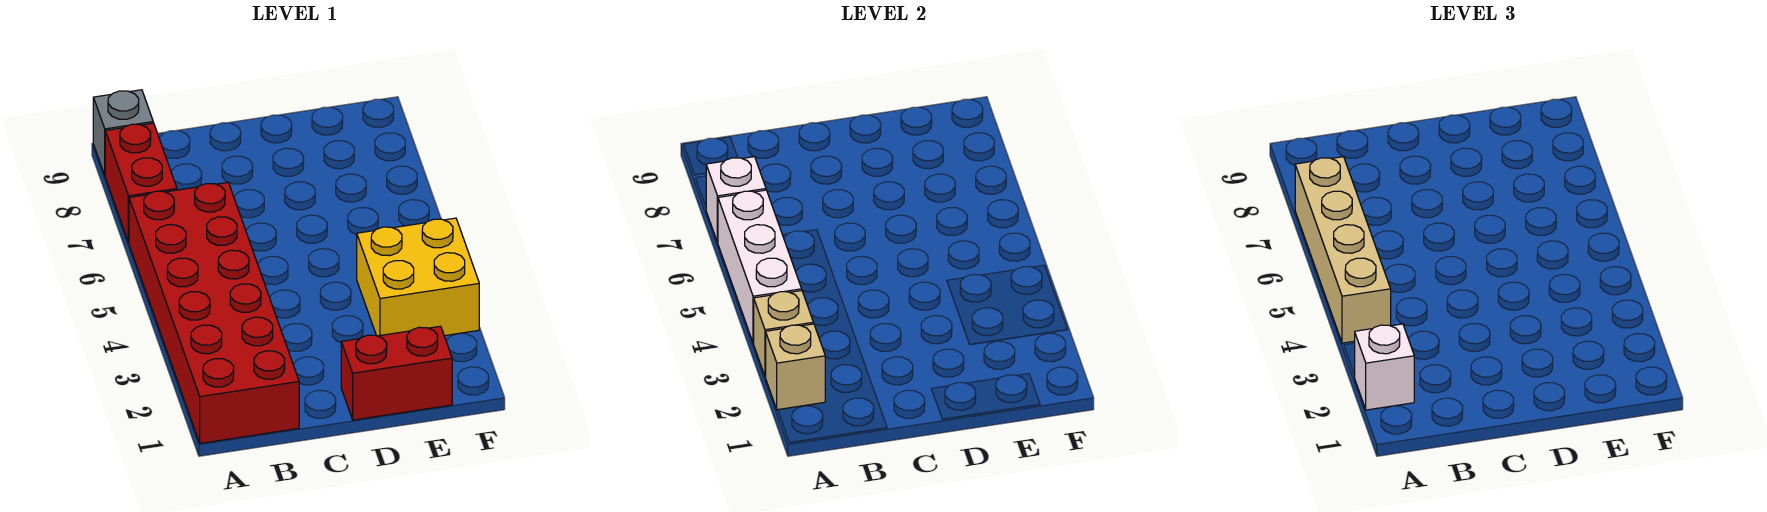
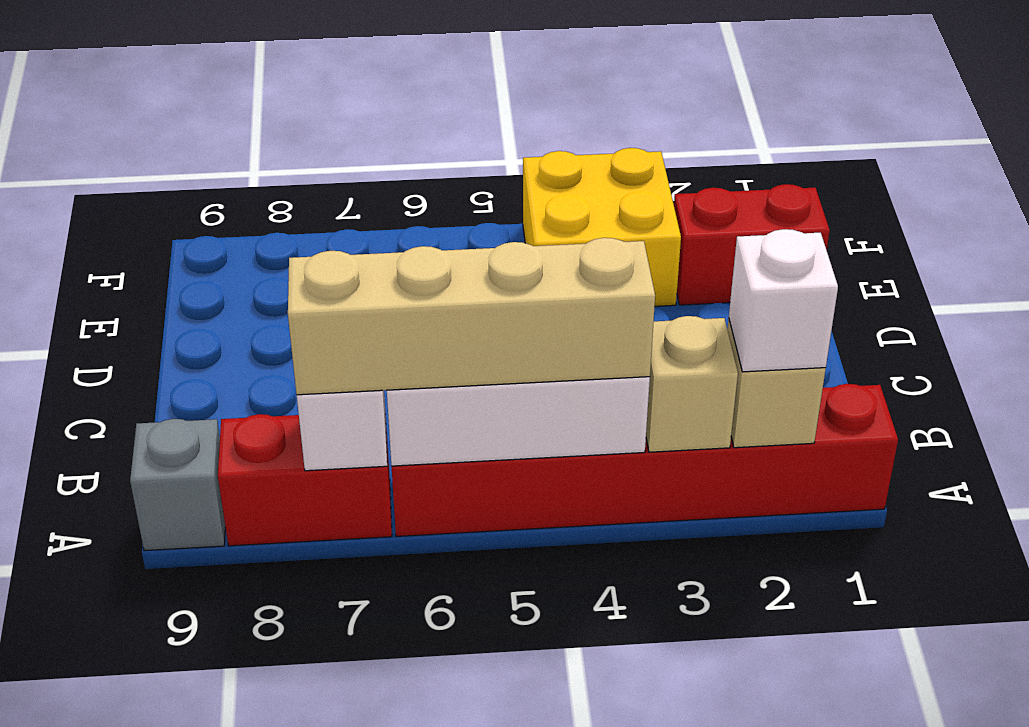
red brick A1:B6 level 1 -> red brick A1:A6 level 1
red brick D1:E1 level 1 -> red brick E1:E2 level 1

